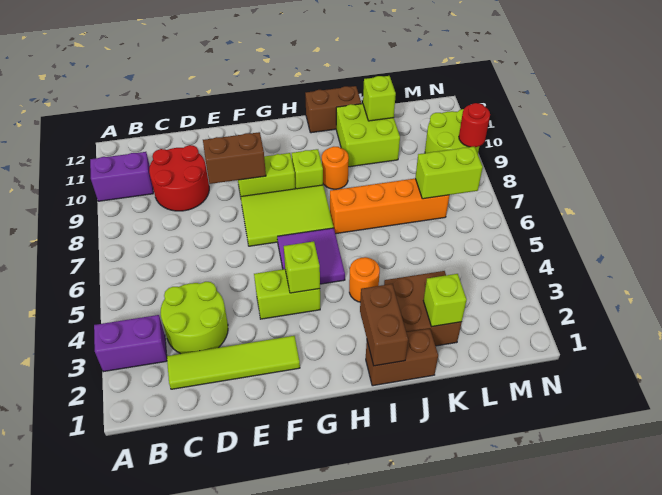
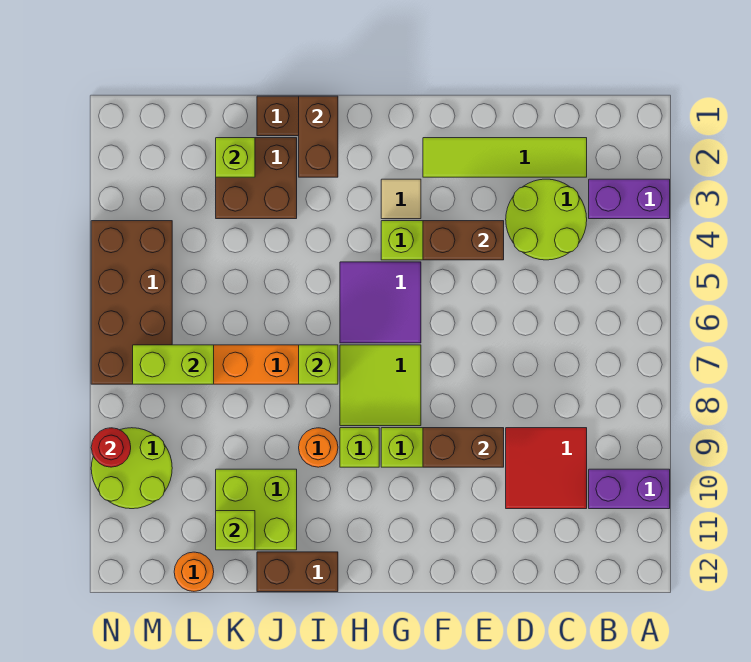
red round brick C9:D10 level 1 -> red tile C9:D10 level 1
none -> brown brick E4:F4 level 2
lime tile F7:H8 level 1 -> lime tile G7:H8 level 1
none -> tan tile G3 level 1
lime brick G4 level 2 -> lime brick I7 level 2
orange round brick I4 level 1 -> orange round brick L12 level 1
none -> brown brick M4:N7 level 1

